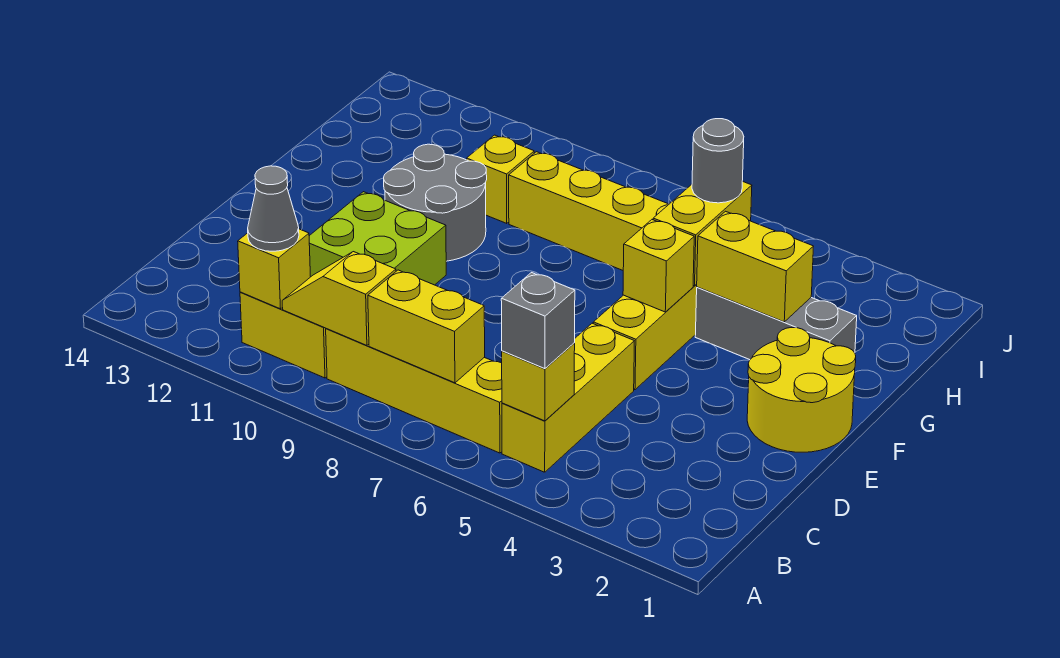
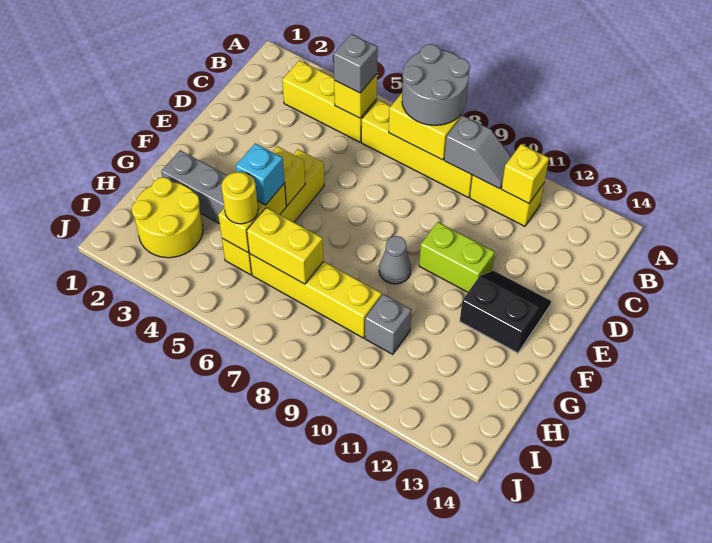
yellow brick B5:D5 level 1 -> yellow brick B3:B5 level 1
yellow slope B9:B10 level 2 top 9 -> grey slope B9:B10 level 2 top 9
grey cone B11 level 3 -> grey cone F9 level 1
lime brick D10:E11 level 1 -> lime brick E10:E11 level 1
yellow round brick E1:F2 level 1 -> yellow round brick H2:I3 level 1
none -> black slope E12:F13 level 1 top F
grey round brick F10:G11 level 1 -> grey round brick A7:B8 level 3
yellow brick G3:G4 level 2 -> yellow brick H6:H7 level 2
none -> cyan brick G5 level 3
grey round brick H5 level 3 -> yellow round brick H5 level 3
yellow brick H10 level 1 -> grey brick H10 level 1

